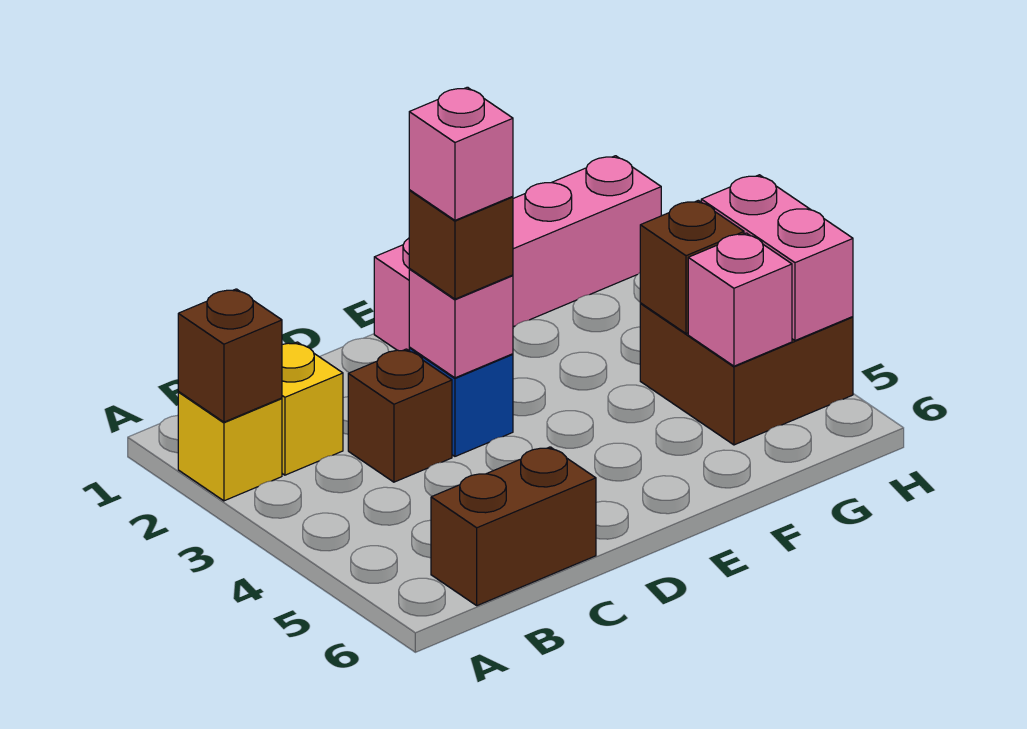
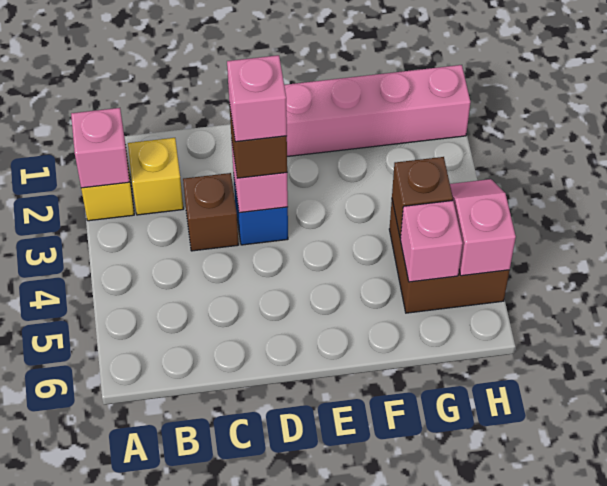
brown brick A2 level 2 -> pink brick A2 level 2
brown brick B6:C6 level 1 -> none
pink brick H4:H5 level 2 -> pink slope H4:H5 level 2 top 5

